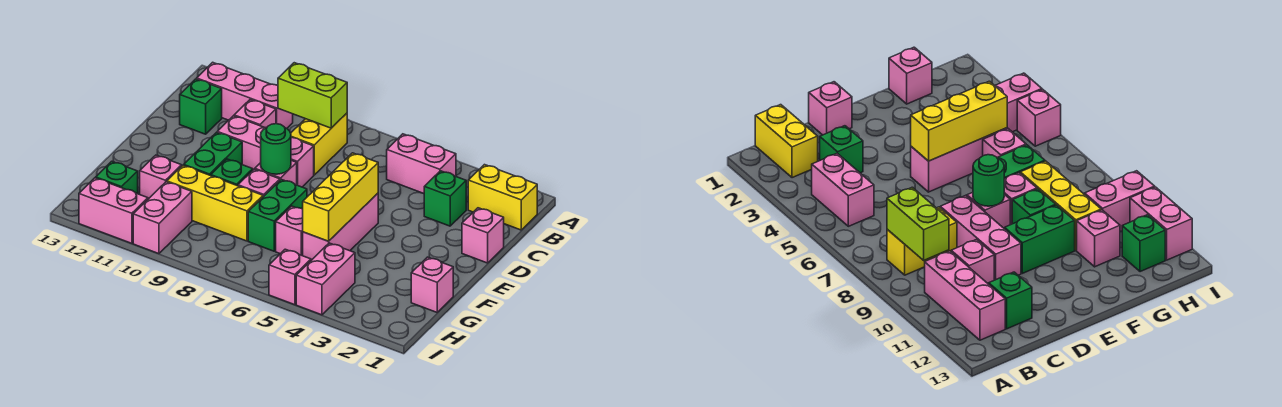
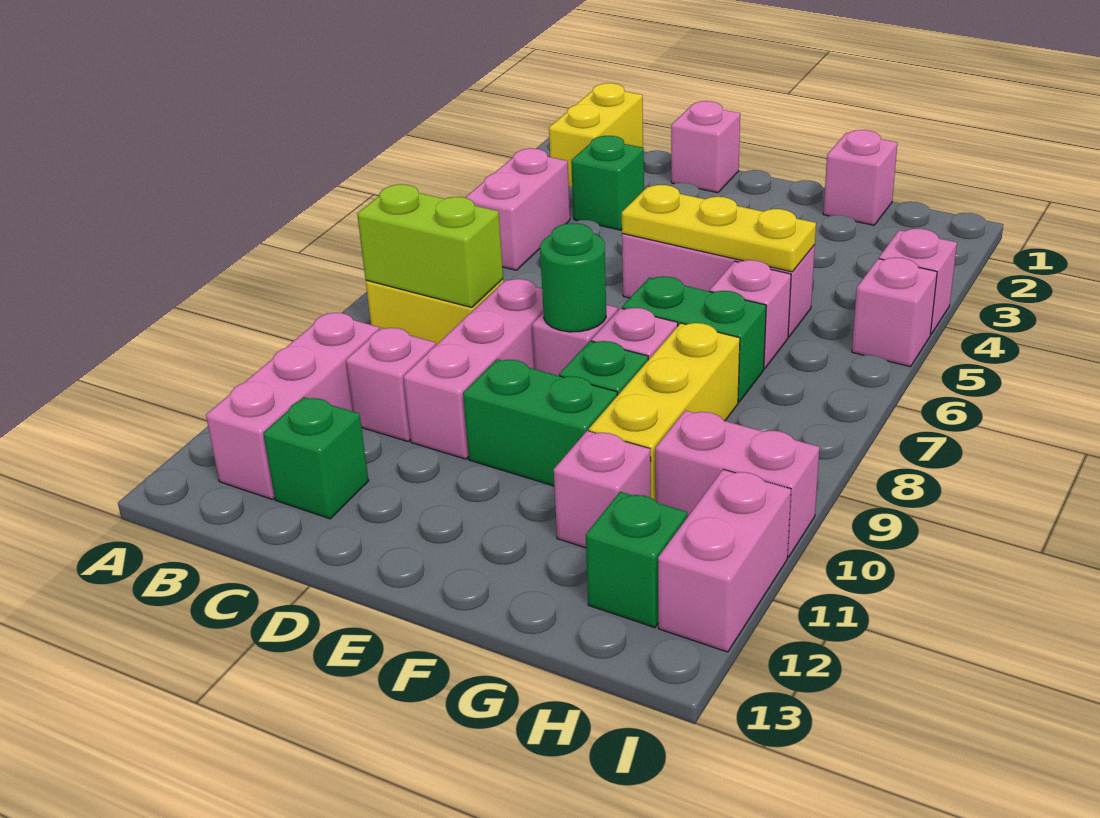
lime brick B8:B9 level 2 -> lime brick B8:C8 level 2
yellow brick E5:G5 level 2 -> yellow plate E5:G5 level 2
pink brick H4:I4 level 1 -> pink brick I4 level 1

